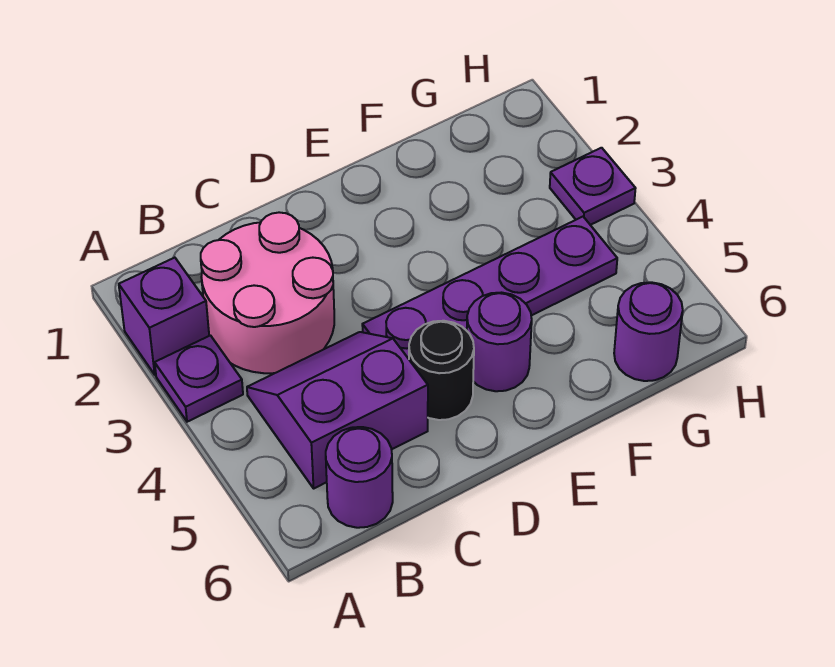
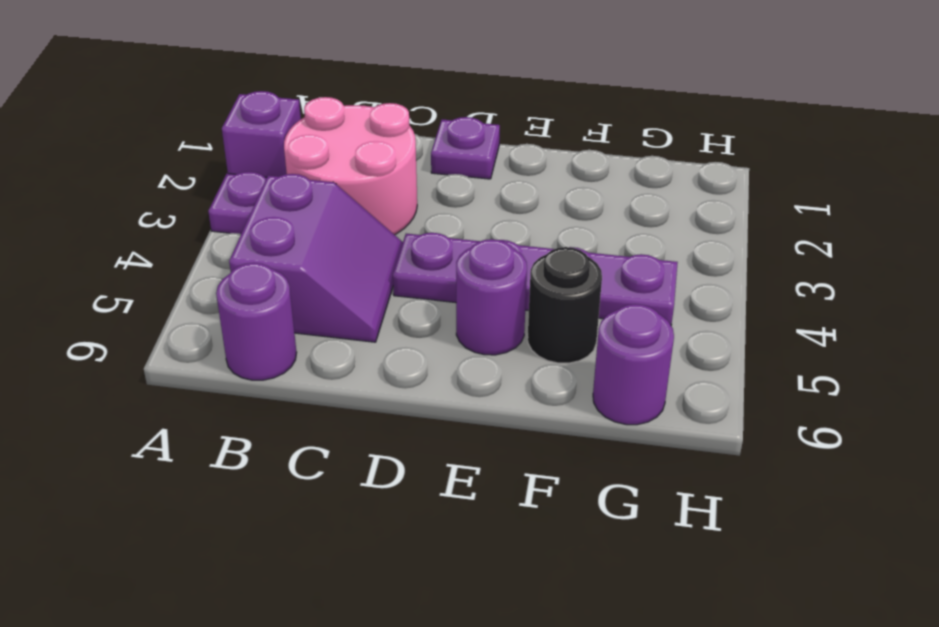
purple slope B4:C5 level 1 top 5 -> purple slope B4:C5 level 1 top B
black round brick D5 level 1 -> black round brick F5 level 1
purple plate H3 level 1 -> purple plate D1 level 1

